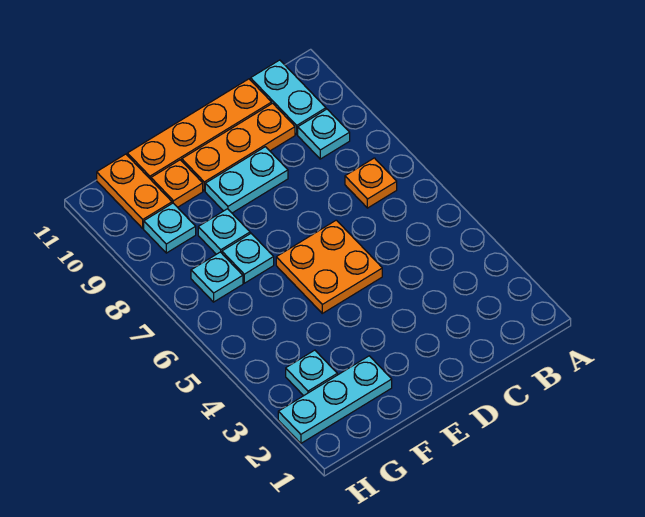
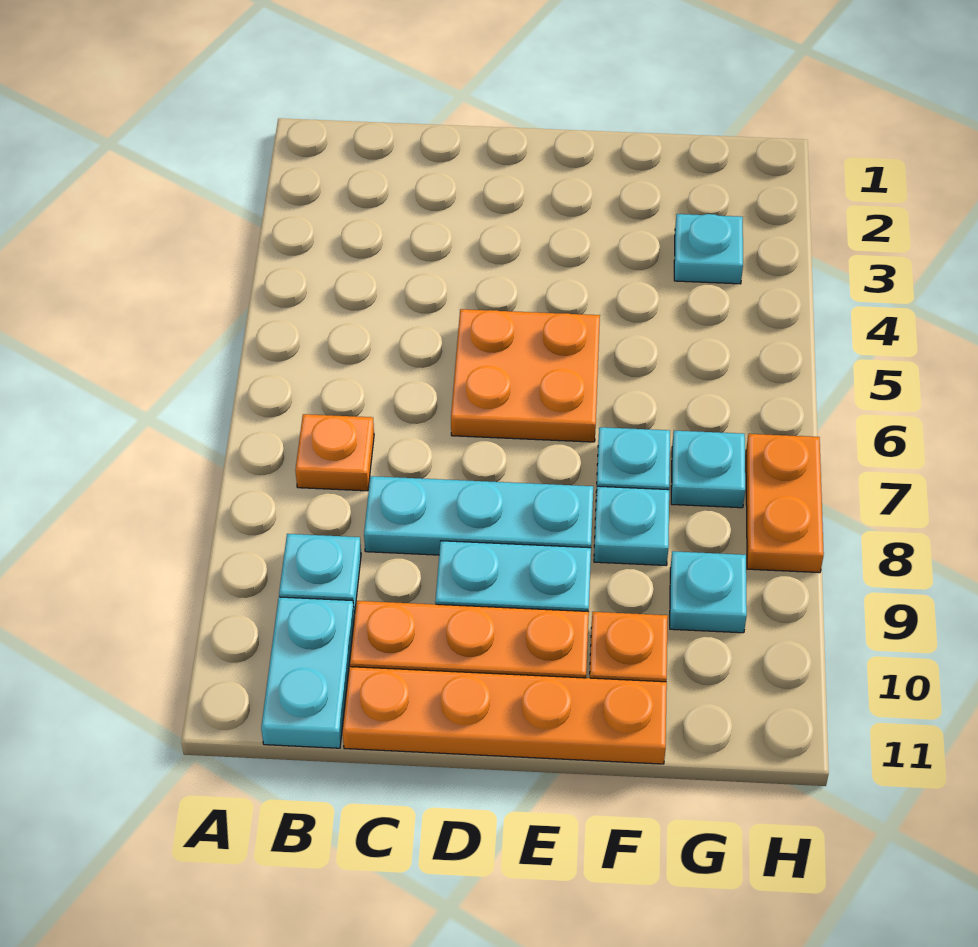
cyan plate F2:H2 level 1 -> cyan plate C8:E8 level 1
orange plate G10:G11 level 1 -> orange plate H7:H8 level 1

